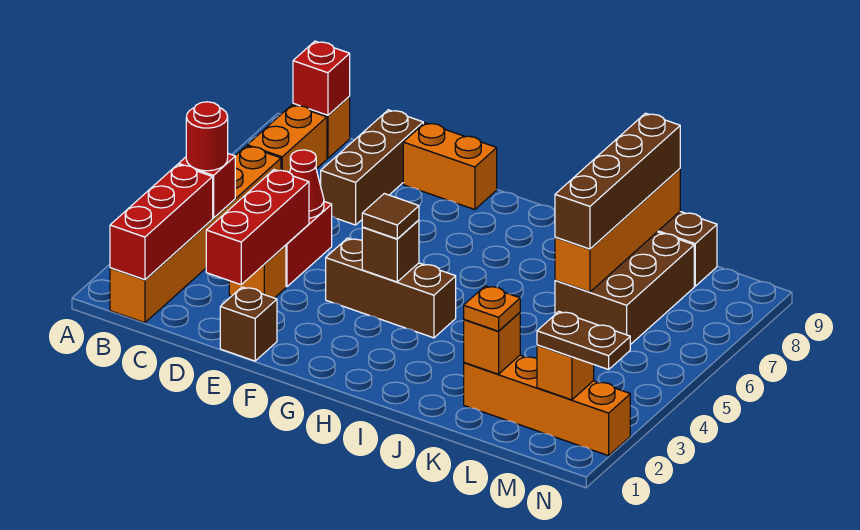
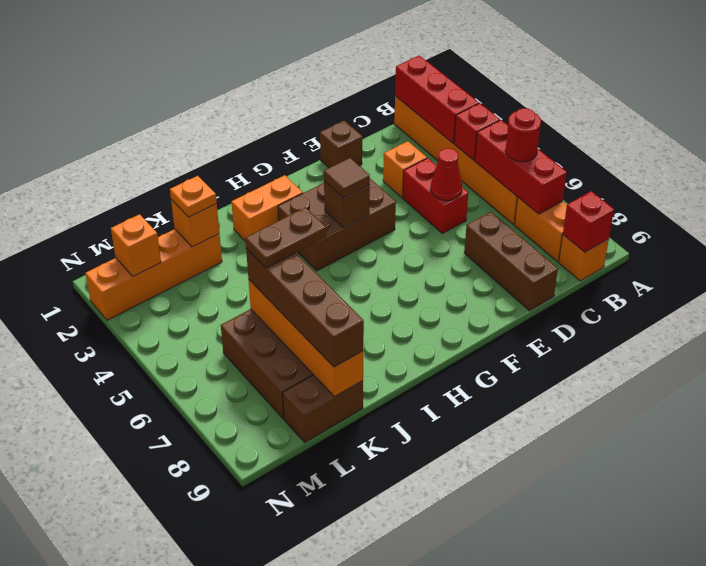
red round brick B4 level 3 -> red round brick B6 level 3
red brick D2:D4 level 2 -> red brick B5:B7 level 2
orange brick E9:F9 level 1 -> orange brick H2:I2 level 1
brown brick F4:H4 level 1 -> brown brick F3:H4 level 1
brown plate M2:N2 level 3 -> brown plate J6:K6 level 4

